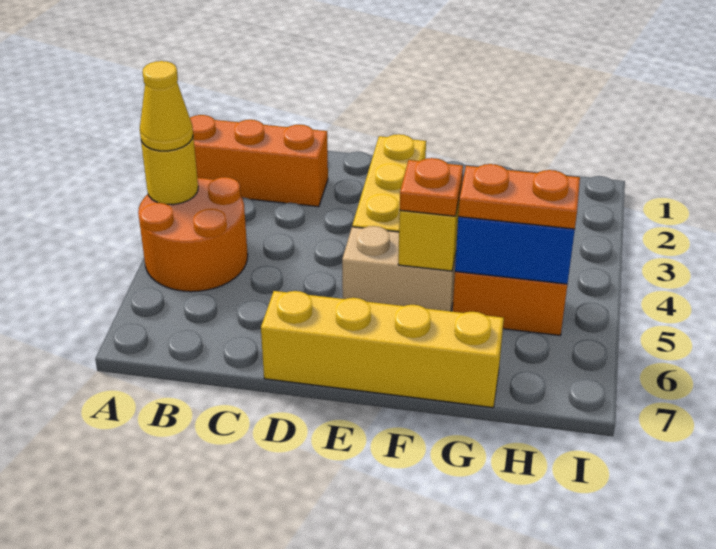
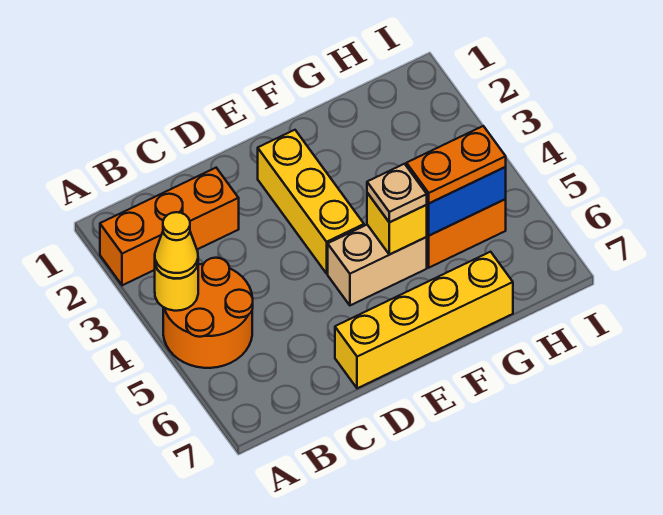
orange plate F5 level 3 -> tan plate F5 level 3

